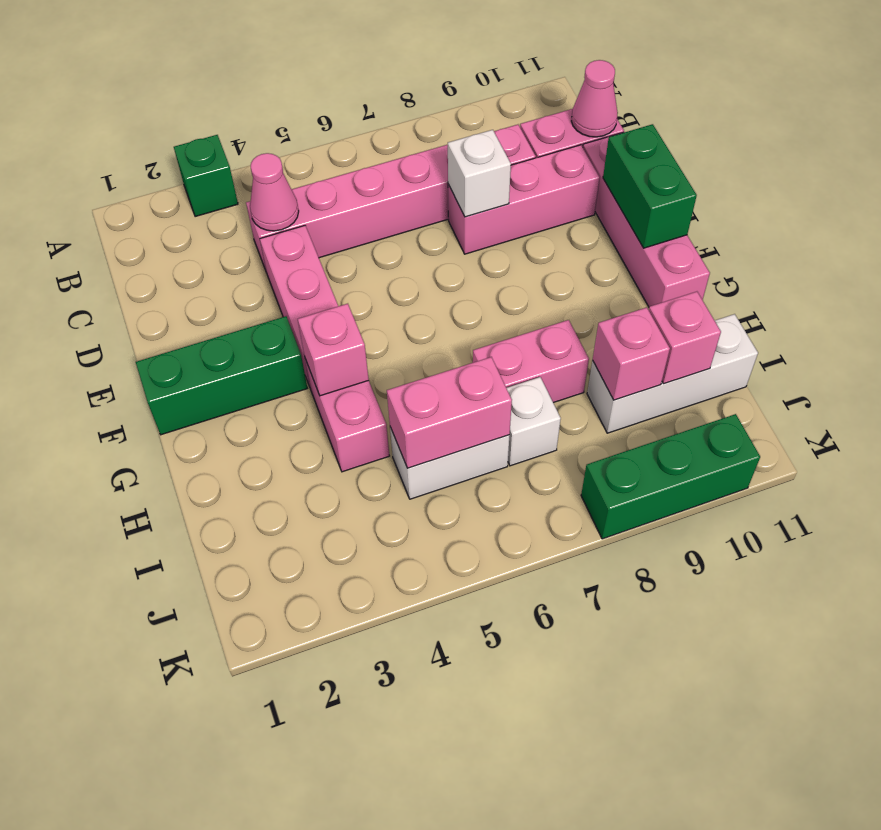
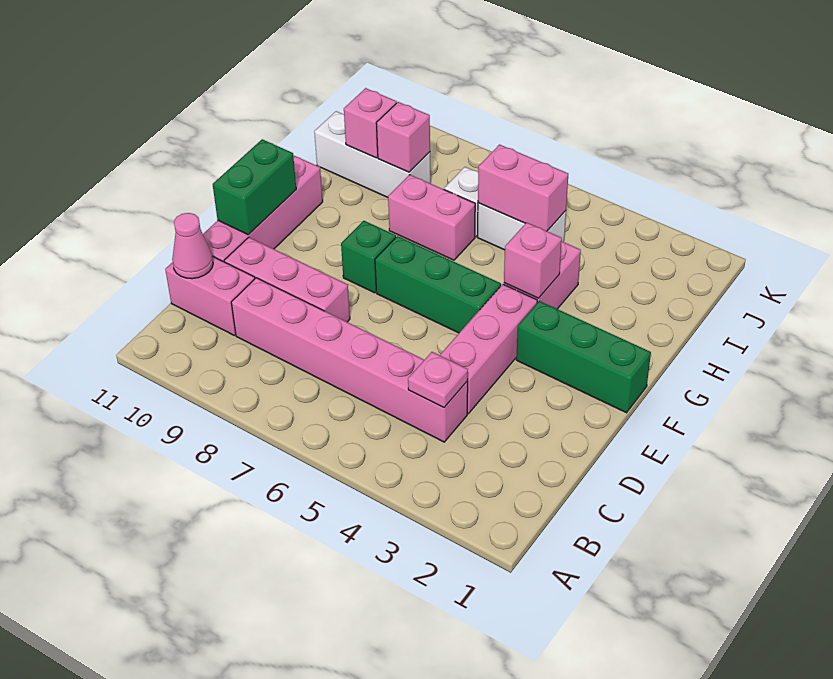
green brick A3 level 1 -> green brick F8 level 1
pink cone C4 level 2 -> pink plate C4 level 2
white brick D8 level 2 -> none
green brick K8:K10 level 1 -> green brick F5:F7 level 1

